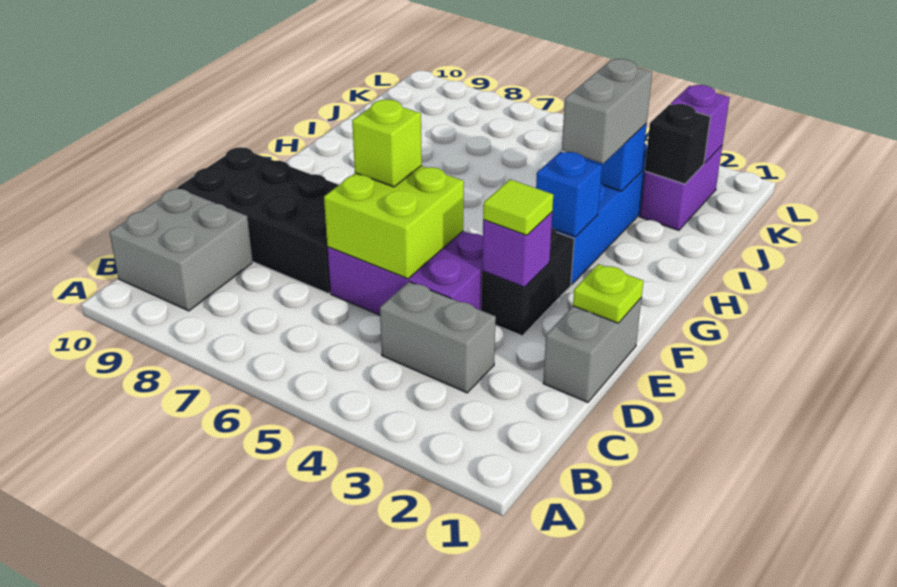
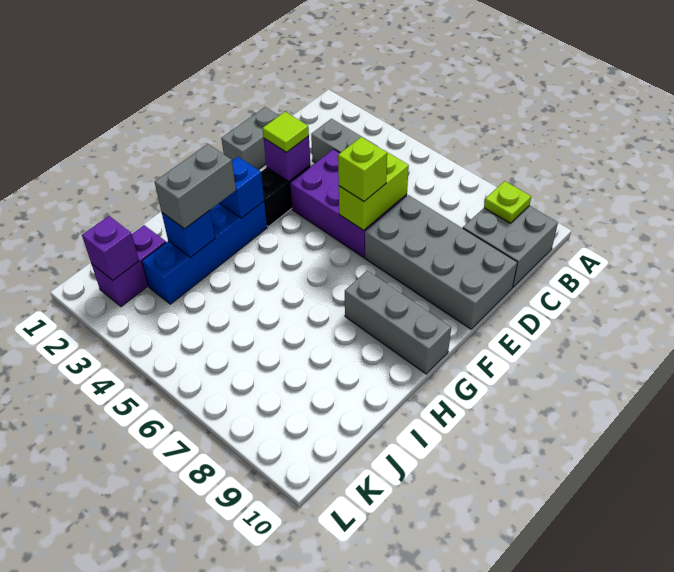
lime brick D5:E6 level 2 -> lime brick D6:E6 level 2
black brick D7:E10 level 1 -> grey brick D7:E10 level 1
lime plate E1 level 2 -> lime plate B9 level 2
none -> grey brick G8:G10 level 1
black brick J2 level 2 -> none

